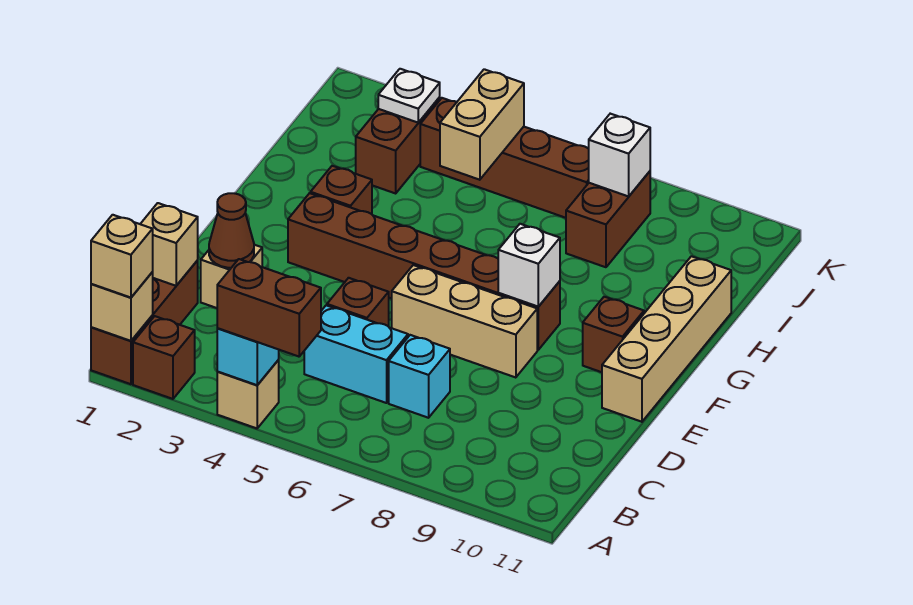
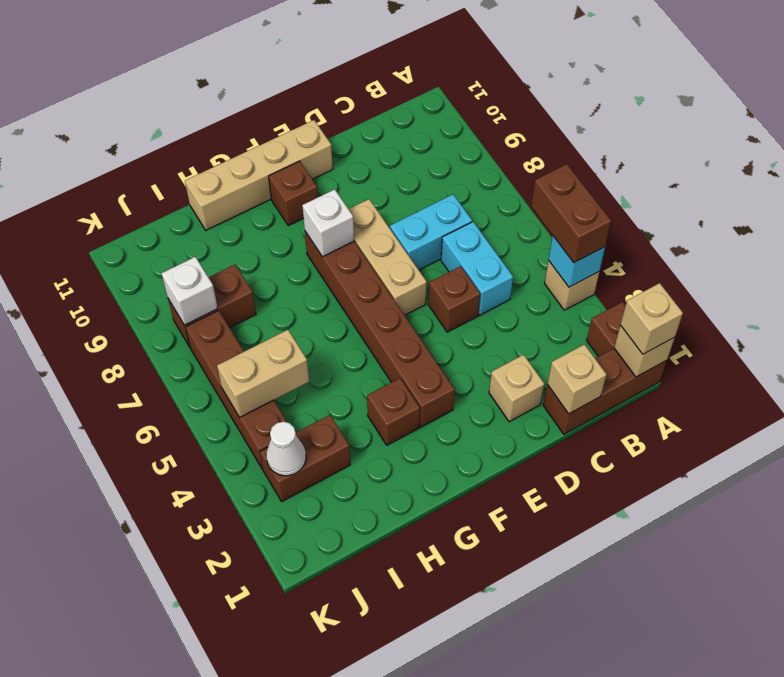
cyan brick C7 level 1 -> cyan brick C7:D7 level 1
brown cone D2 level 2 -> none
white plate J3 level 2 -> white cone J3 level 2

